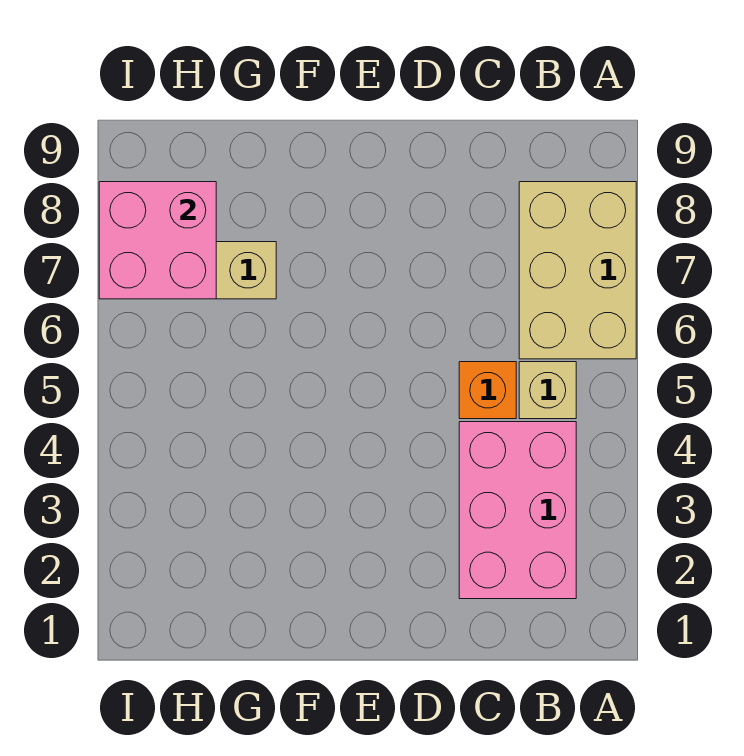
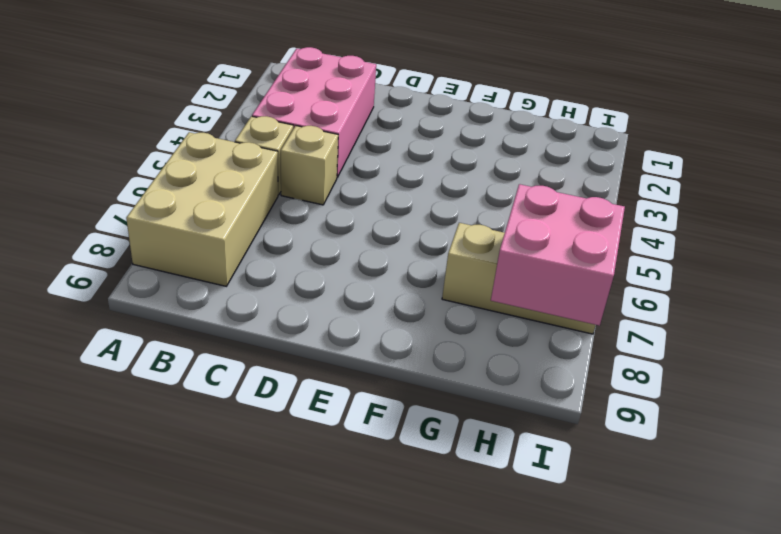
orange brick C5 level 1 -> tan brick C5 level 1

